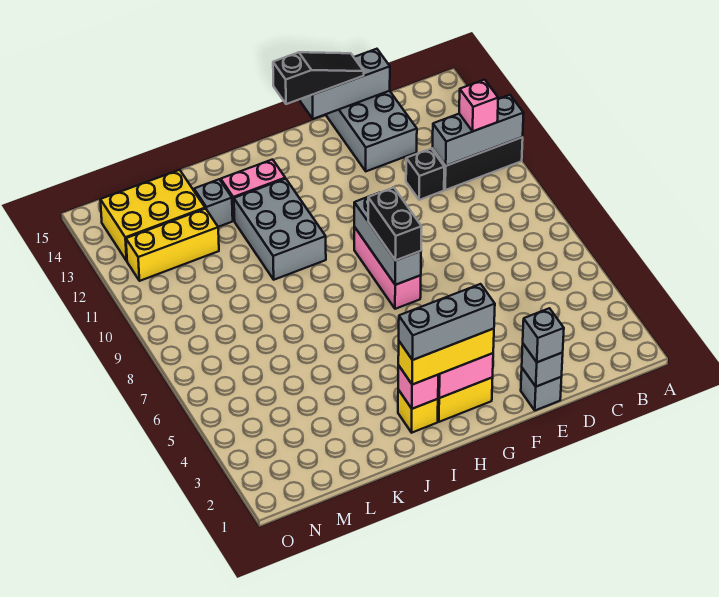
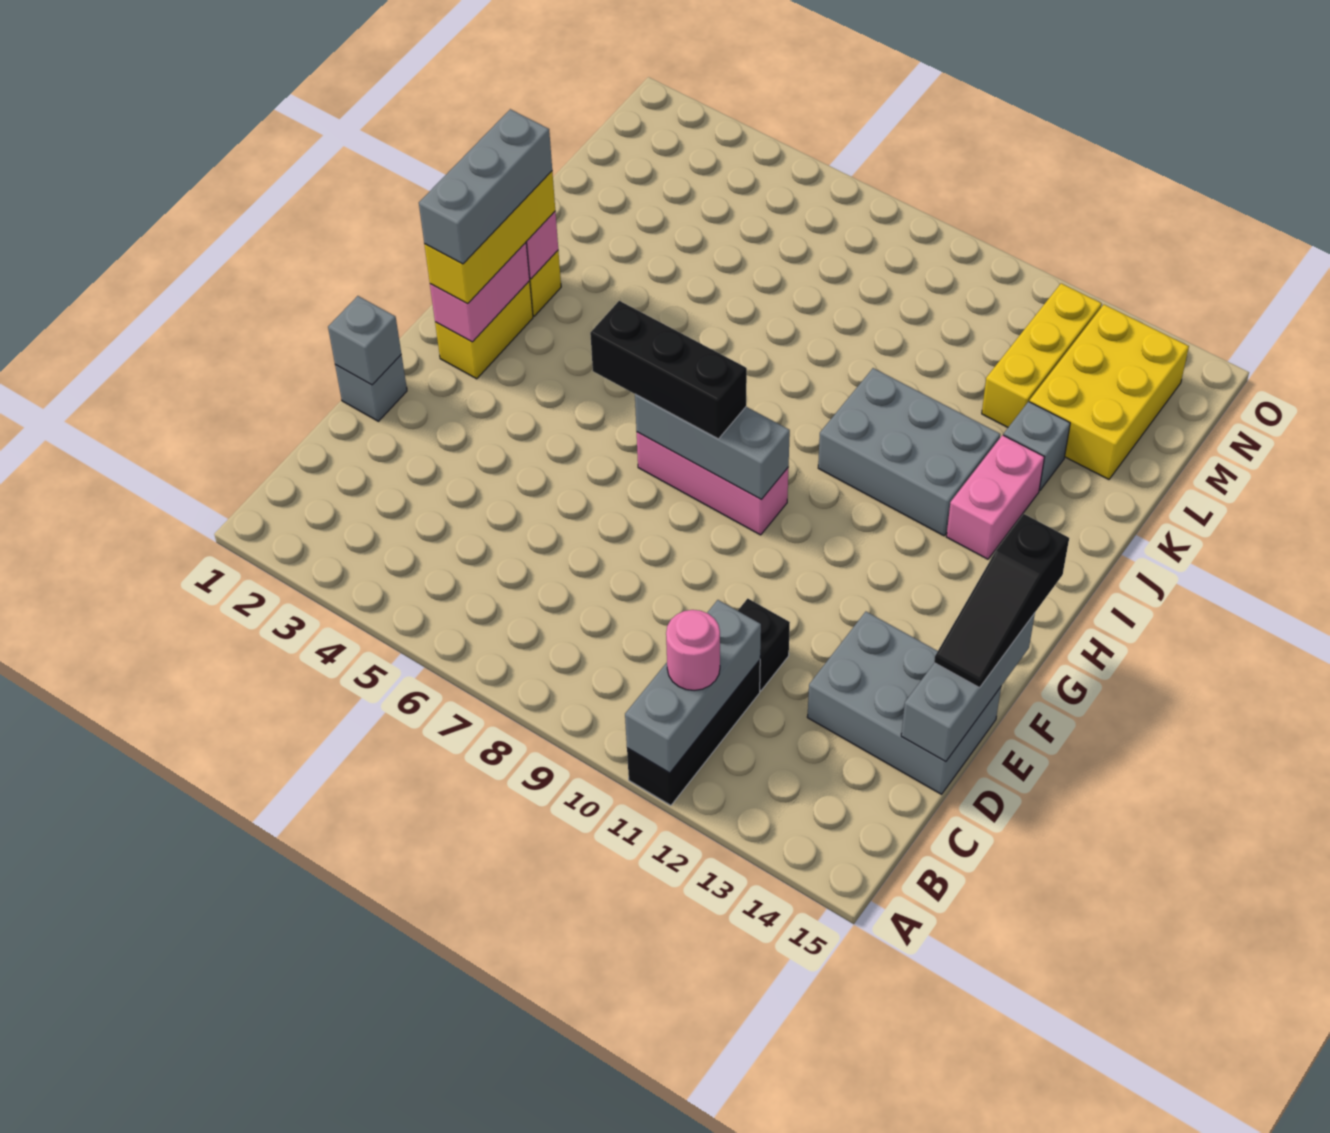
pink brick B11 level 3 -> pink round brick B11 level 3
grey brick E1 level 3 -> none
black brick G7:G8 level 3 -> black brick G6:G8 level 3

